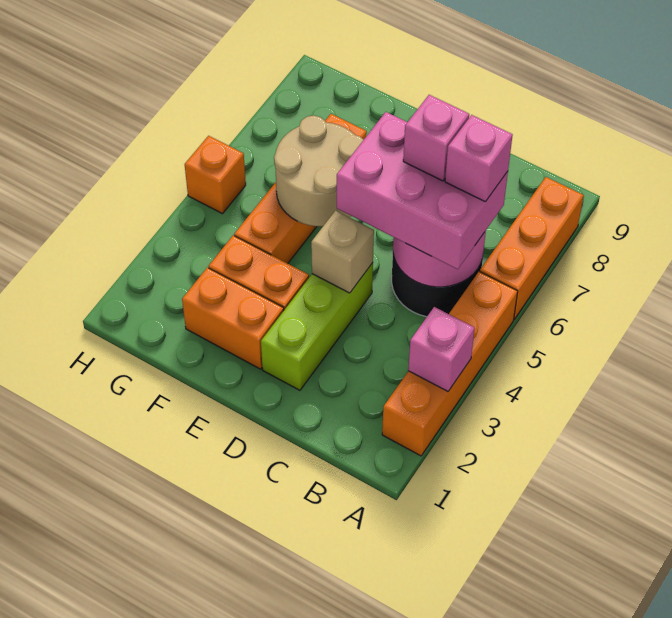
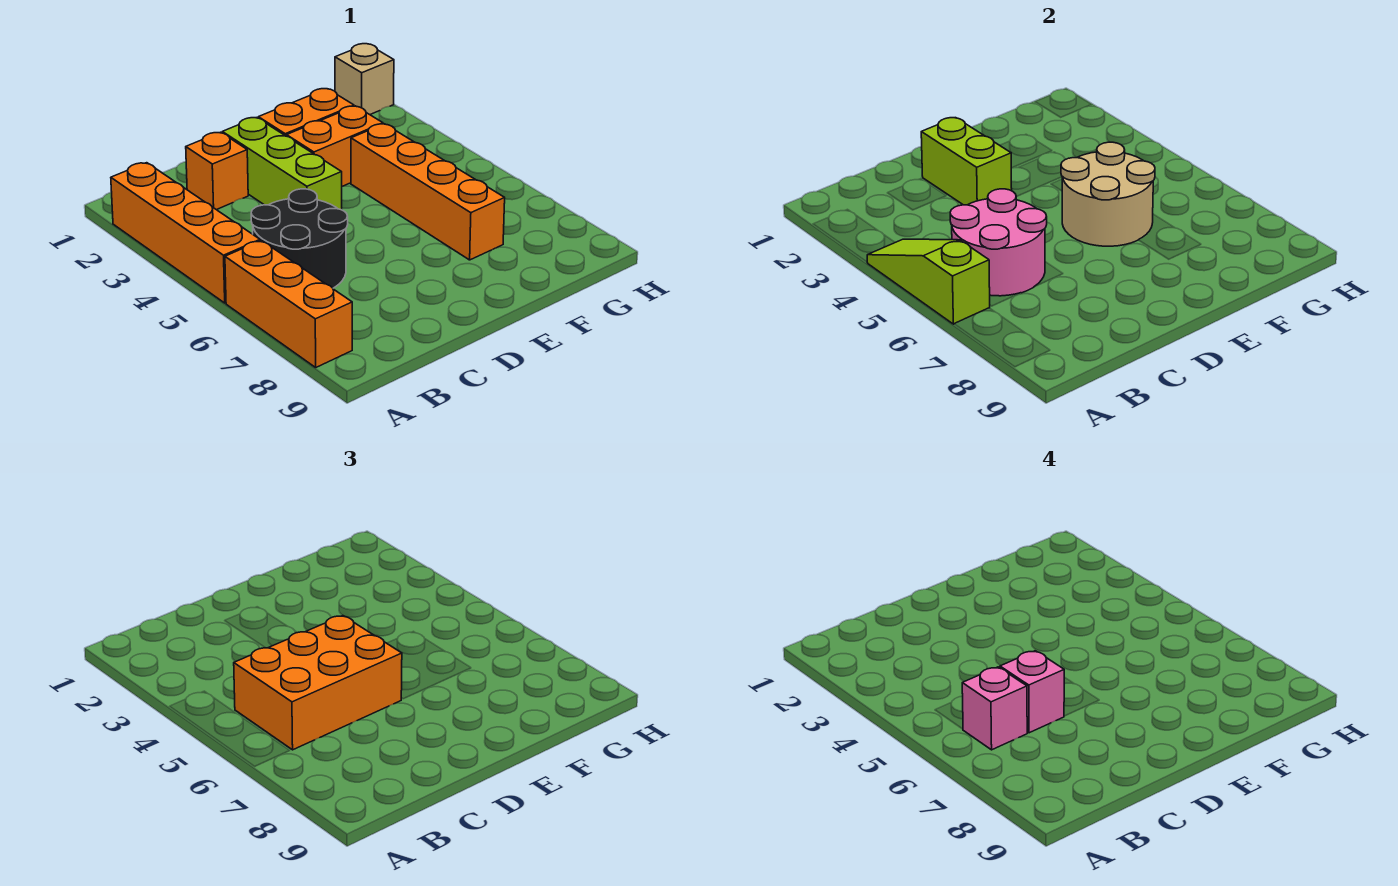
pink brick A3 level 2 -> none
none -> lime slope A4:A6 level 2 top 6
pink brick B5:D6 level 3 -> orange brick B5:D6 level 3
none -> lime brick D2:D3 level 2
tan brick D4 level 2 -> tan brick H1 level 1
orange brick H5 level 1 -> orange brick C2 level 1

